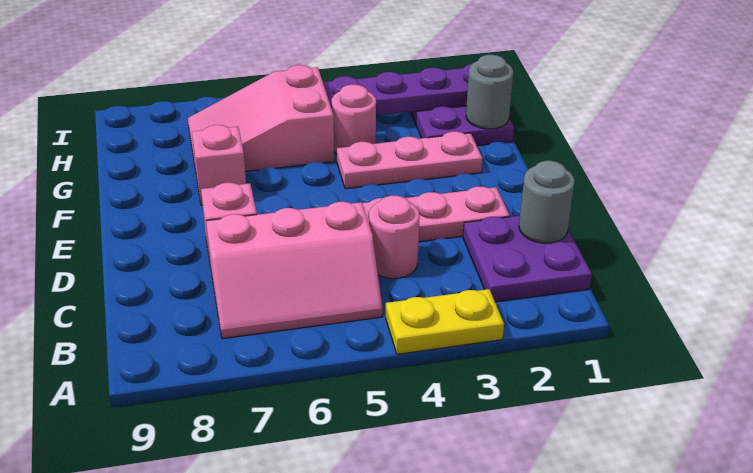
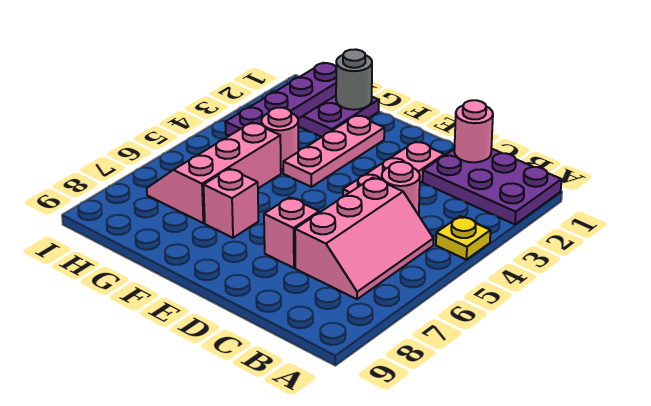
yellow plate A3:A4 level 1 -> yellow plate A4 level 1
purple plate B1:C2 level 1 -> purple plate A1:C2 level 1
grey round brick C1 level 2 -> pink round brick C1 level 2
pink slope G5:H7 level 1 top 5 -> pink slope G5:H7 level 1 top G

